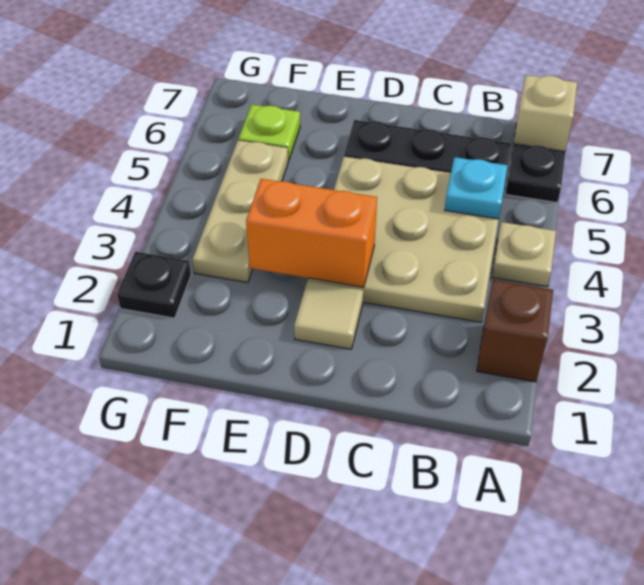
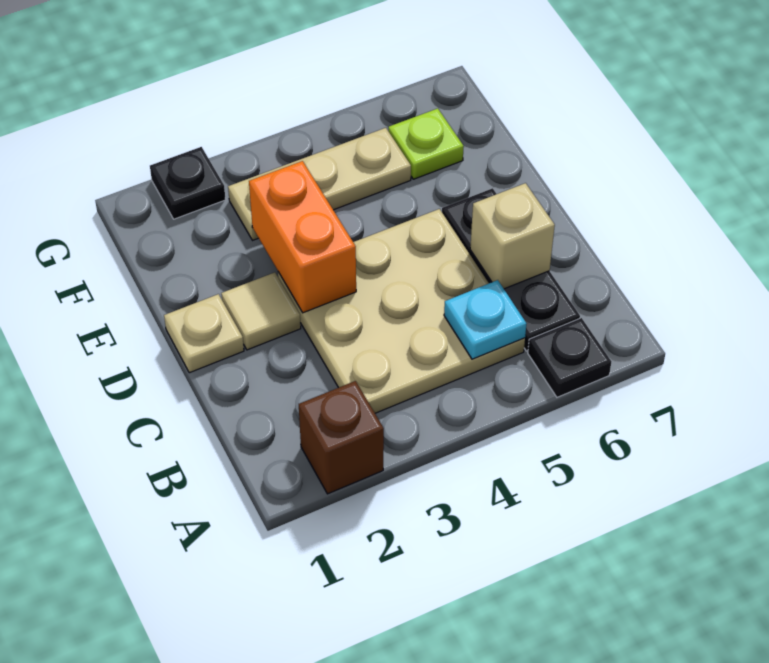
tan plate A4 level 1 -> tan plate D1 level 1
tan brick A7 level 1 -> tan brick C6 level 2

